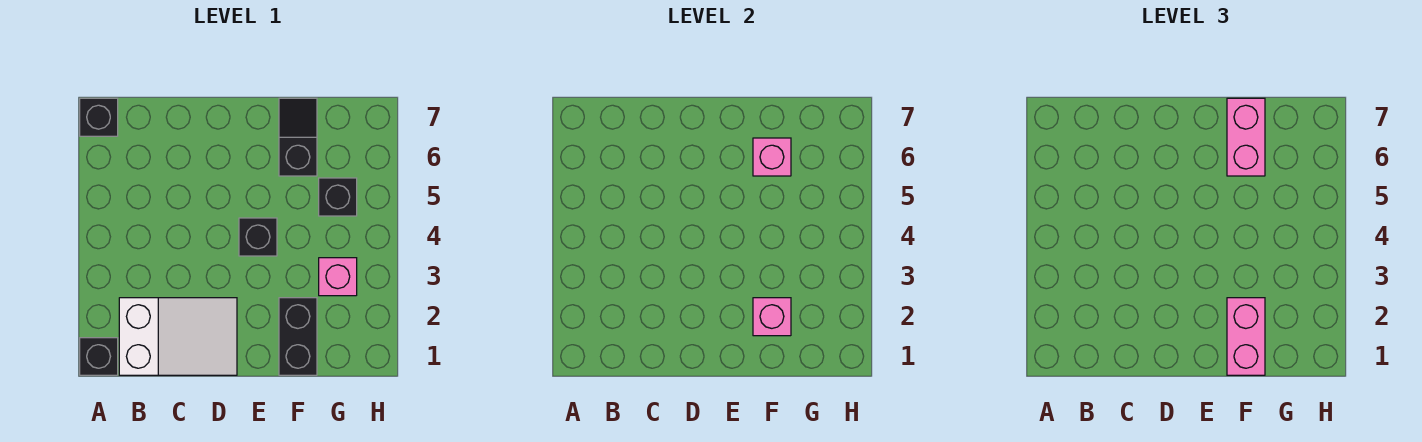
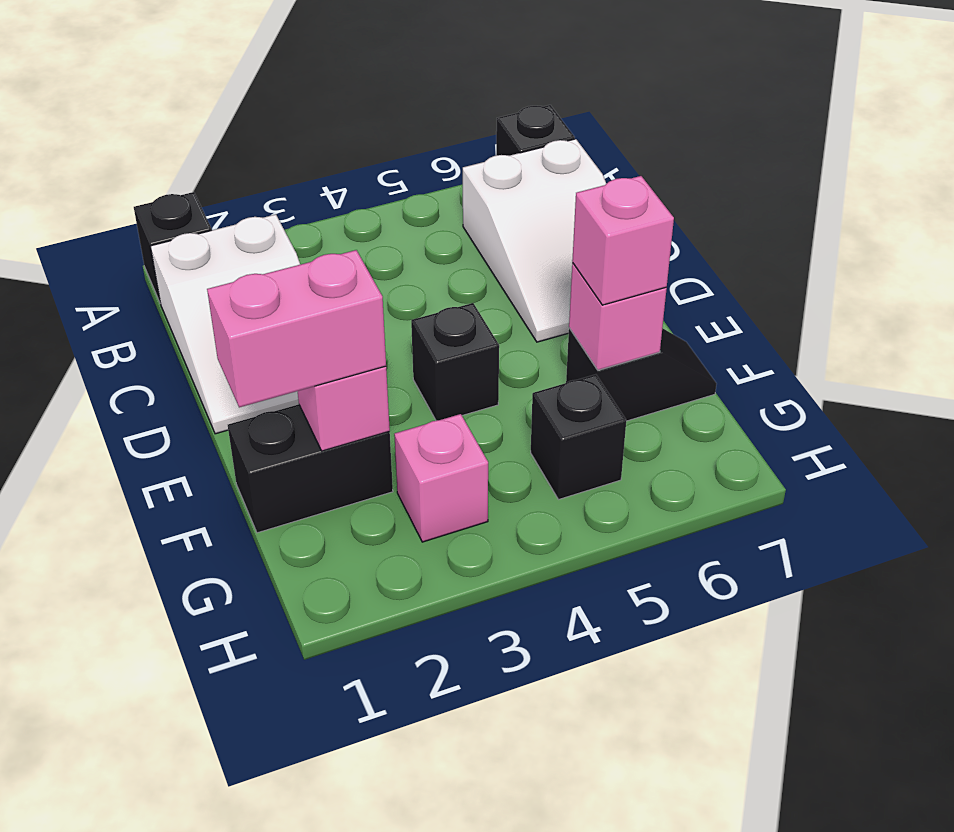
none -> white slope B6:D7 level 1 top B
pink brick F6:F7 level 3 -> pink brick F6 level 3

